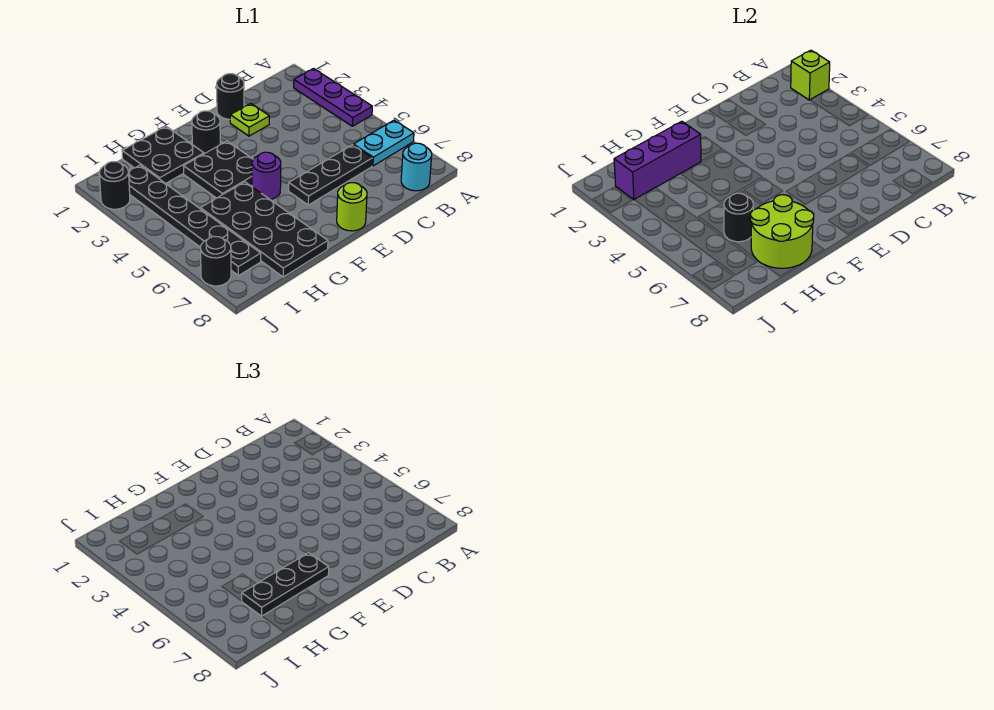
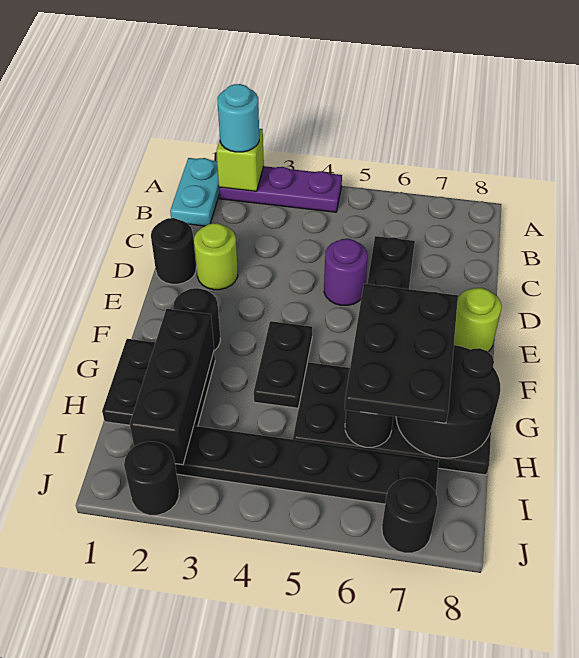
cyan plate A6:B6 level 1 -> cyan plate A1:B1 level 1
cyan round brick B8 level 1 -> cyan round brick A2 level 3
lime plate D2 level 1 -> lime round brick D2 level 1
black plate F3:G4 level 1 -> black plate F4:G4 level 1
purple round brick F5 level 1 -> purple round brick D5 level 1
black plate F7:H7 level 3 -> black plate F6:H7 level 3
purple brick G2:I2 level 2 -> black brick G2:I2 level 2
lime round brick G7:H8 level 2 -> black round brick G7:H8 level 2

